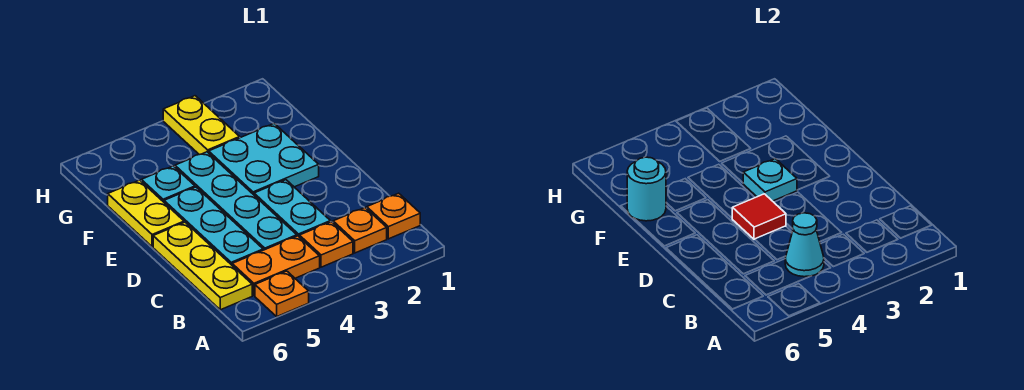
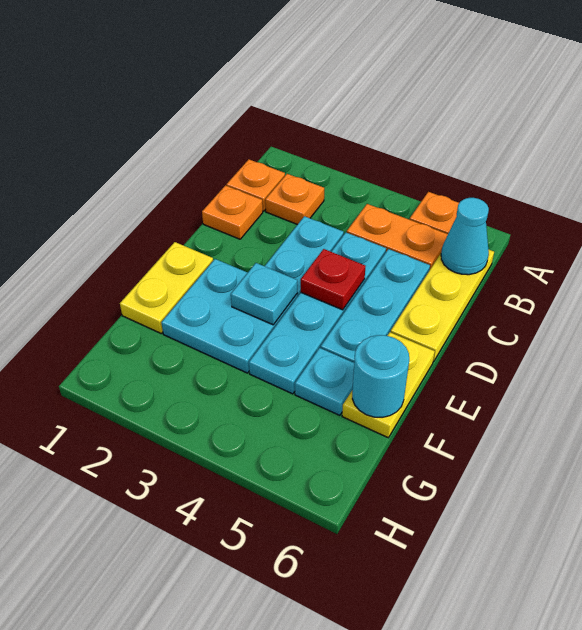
orange plate B3 level 1 -> orange plate C1 level 1
cyan cone B4 level 2 -> cyan cone B6 level 2
red tile D4 level 2 -> red plate D4 level 2
yellow plate G3:H3 level 1 -> yellow plate E1:F1 level 1

